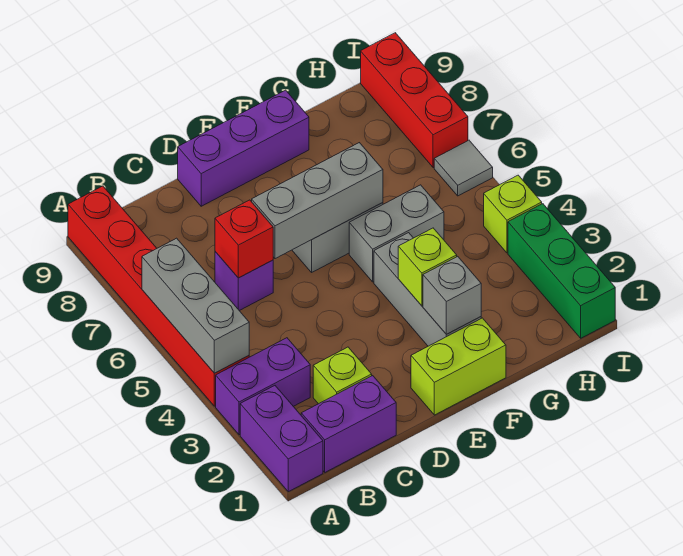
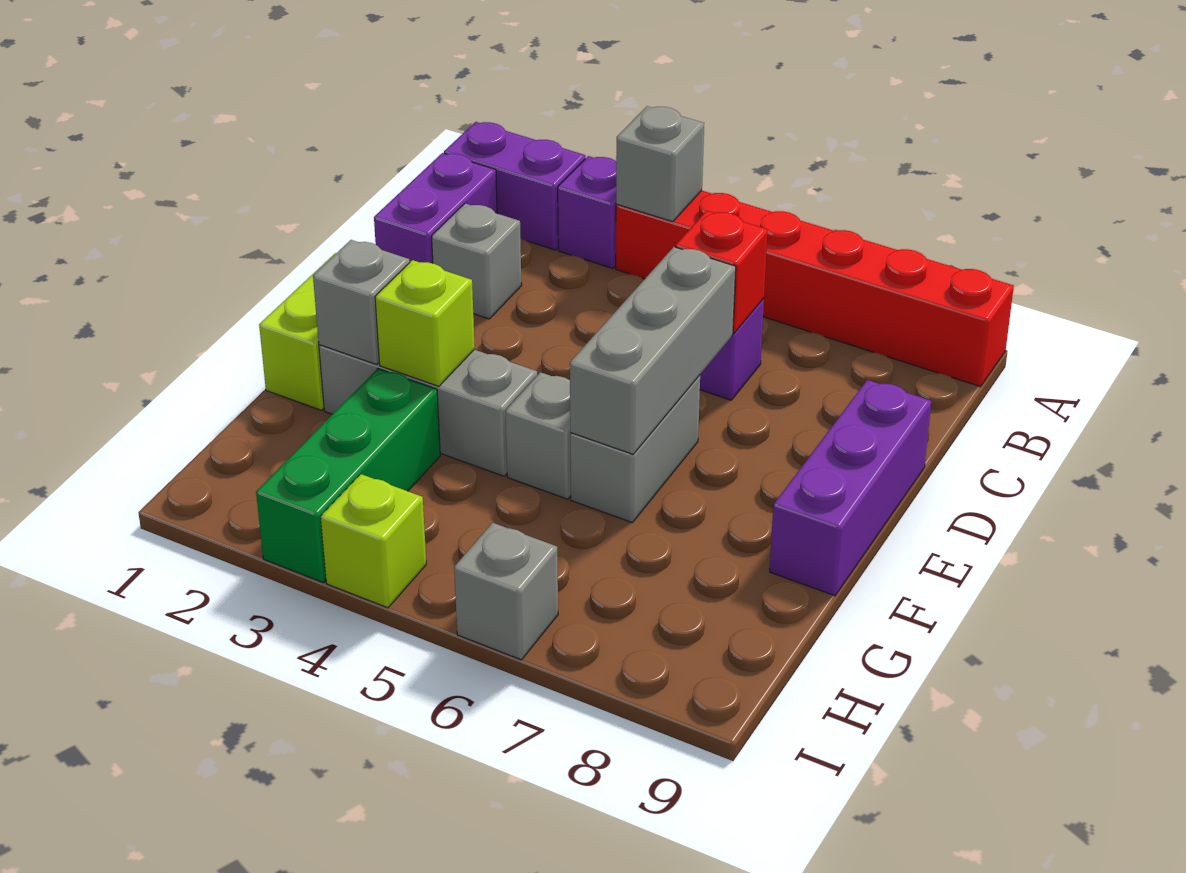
purple brick A3:B3 level 1 -> purple brick A3 level 1
grey brick A4:A6 level 2 -> grey brick A4 level 2
lime brick C2 level 1 -> grey brick C2 level 1
grey brick F5:G5 level 1 -> grey brick F5 level 1
green brick I1:I3 level 1 -> green brick G3:I3 level 1
grey tile I6 level 1 -> grey brick I6 level 1
red brick I7:I9 level 1 -> none

